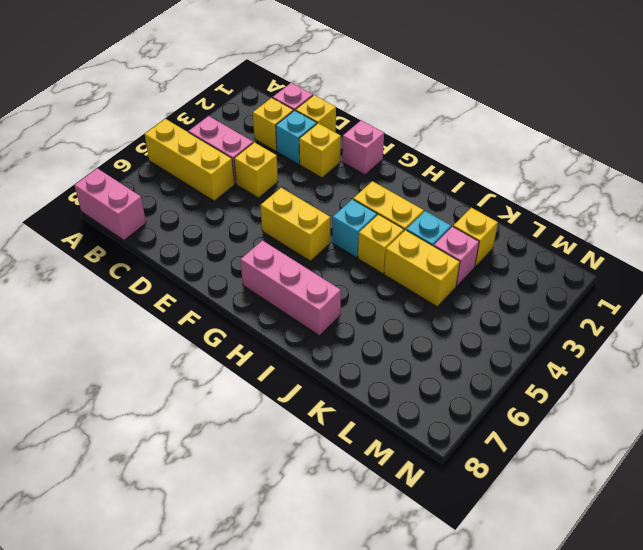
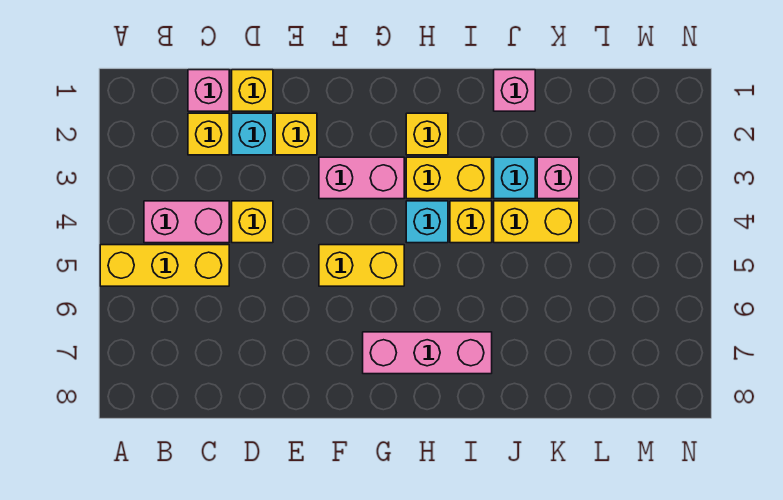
pink brick A8:B8 level 1 -> pink brick F3:G3 level 1
pink brick F1 level 1 -> pink brick J1 level 1
yellow brick K2 level 1 -> yellow brick H2 level 1

